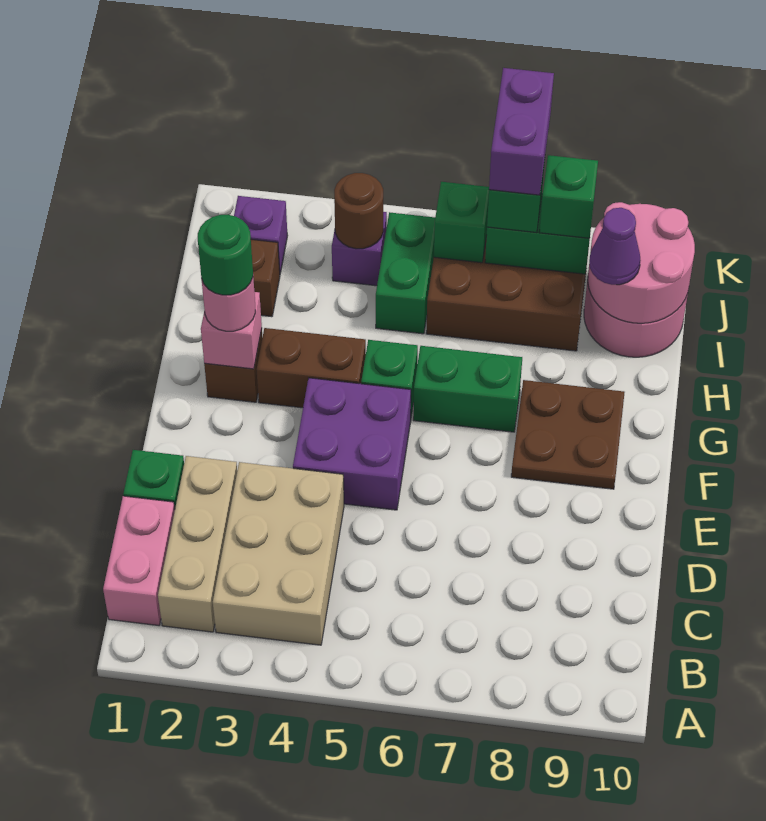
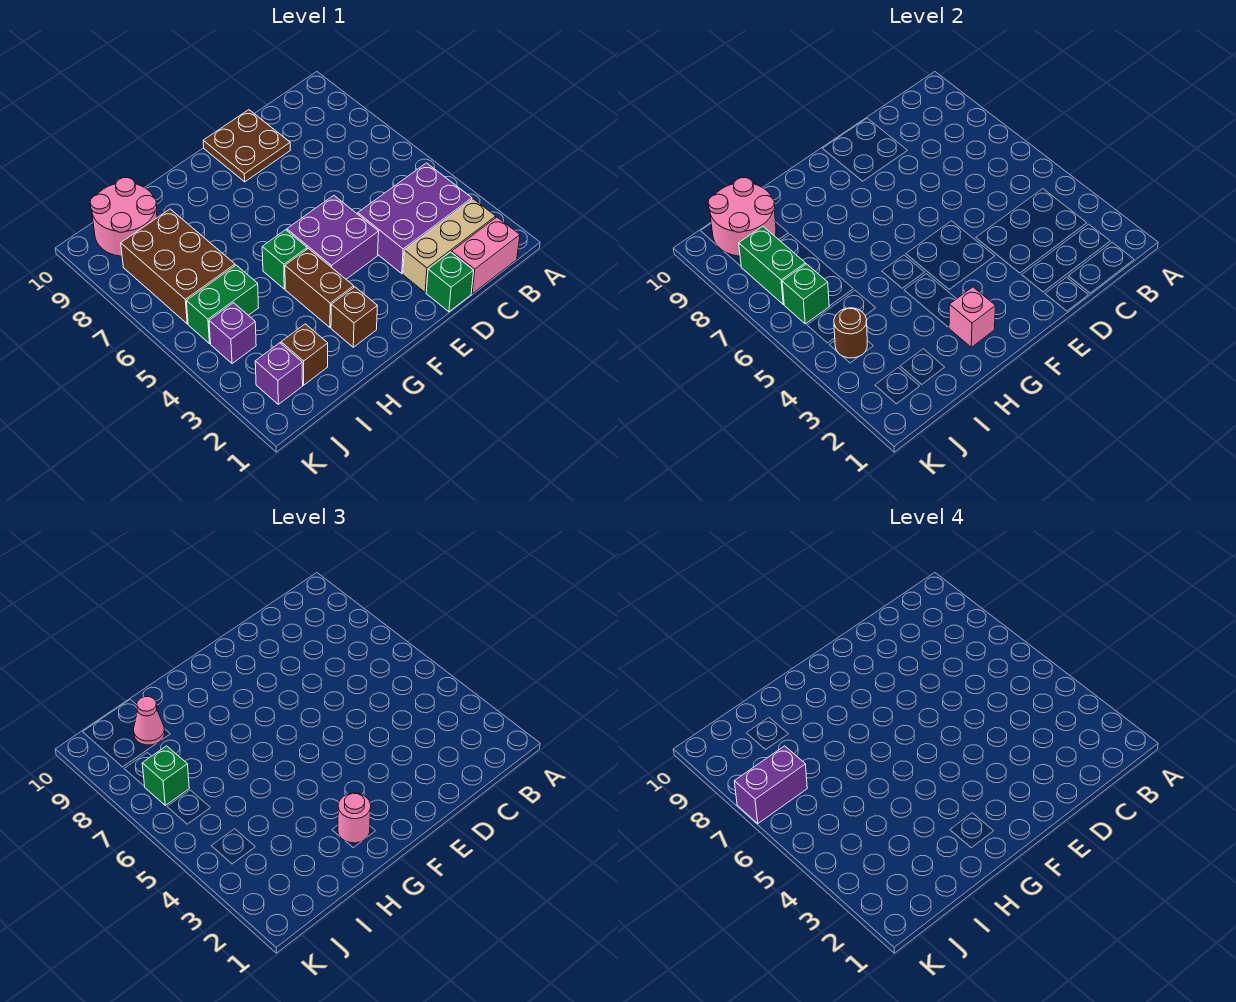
tan brick B3:D4 level 1 -> purple brick B3:D4 level 1
brown plate F8:G9 level 1 -> brown plate D9:E10 level 1
green round brick G2 level 4 -> none
green brick G6:G7 level 1 -> none
purple cone I9 level 3 -> pink cone I9 level 3
green brick J8 level 3 -> none

